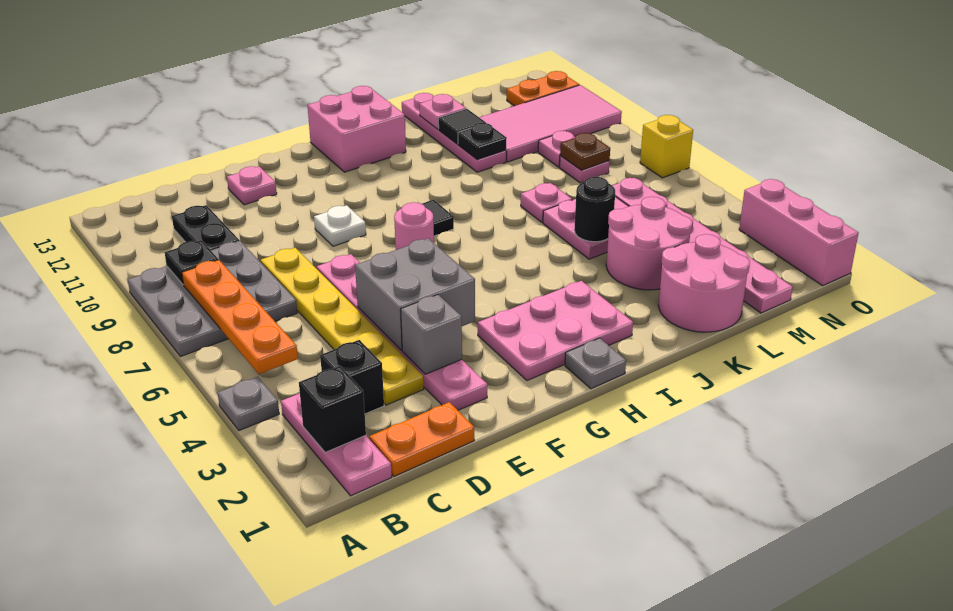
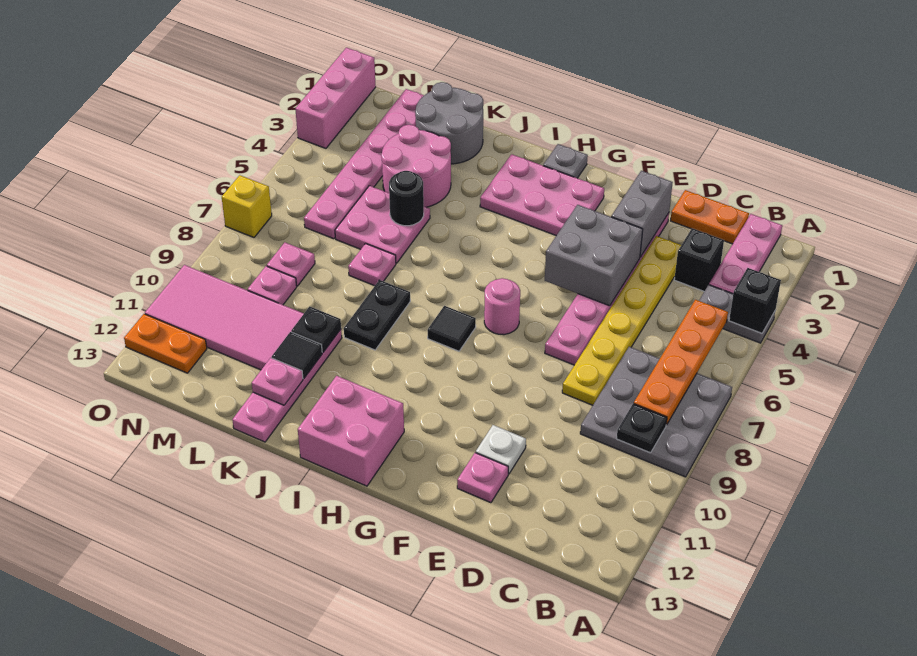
grey plate A4 level 1 -> grey plate A4:B4 level 1
black brick B2 level 2 -> black brick A4 level 2
black plate C10:C11 level 1 -> black plate J8:J9 level 1
grey brick E3 level 2 -> grey brick E2:E3 level 2
white plate F9 level 1 -> white plate E11 level 1
pink round brick K1:L2 level 1 -> grey round brick K1:L2 level 1
brown plate M8 level 2 -> none

